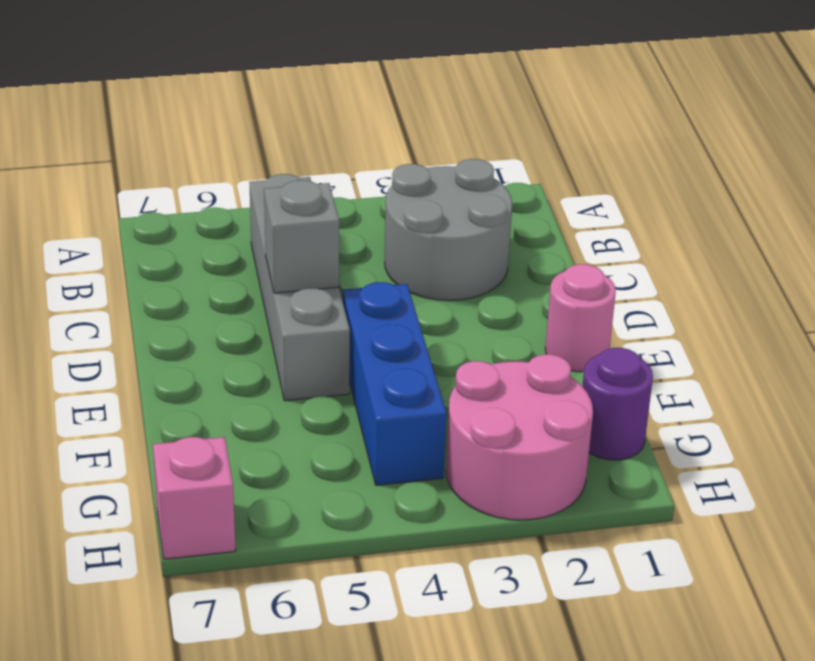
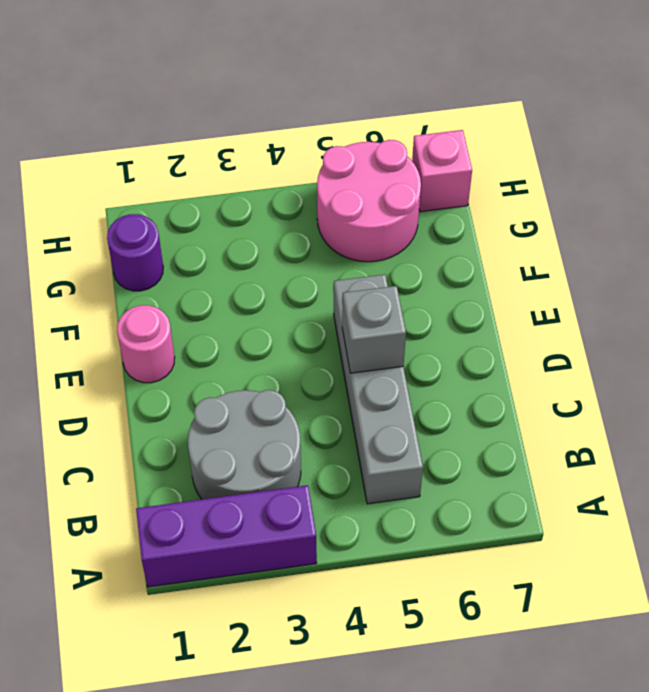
none -> purple brick A1:A3 level 1
blue brick E4:G4 level 1 -> none
pink round brick G2:H3 level 1 -> pink round brick G5:H6 level 1

